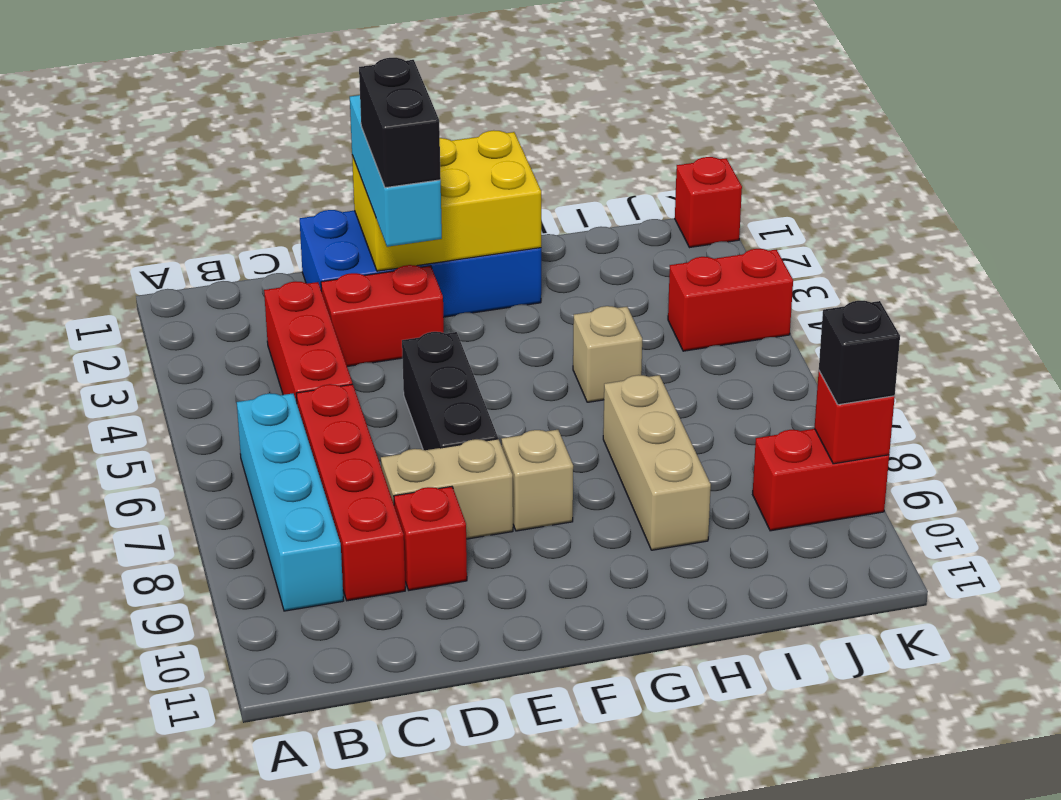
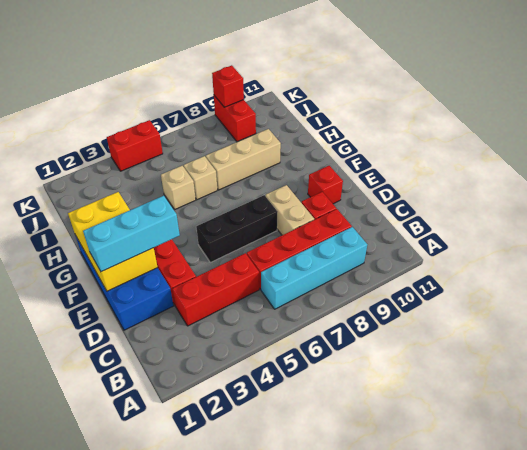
black brick E2:E3 level 4 -> none
tan brick F8 level 1 -> tan brick H6 level 1
red brick J4:K4 level 1 -> red brick K4:K5 level 1
red brick K1 level 1 -> red brick E10 level 1
black brick K9 level 3 -> none

